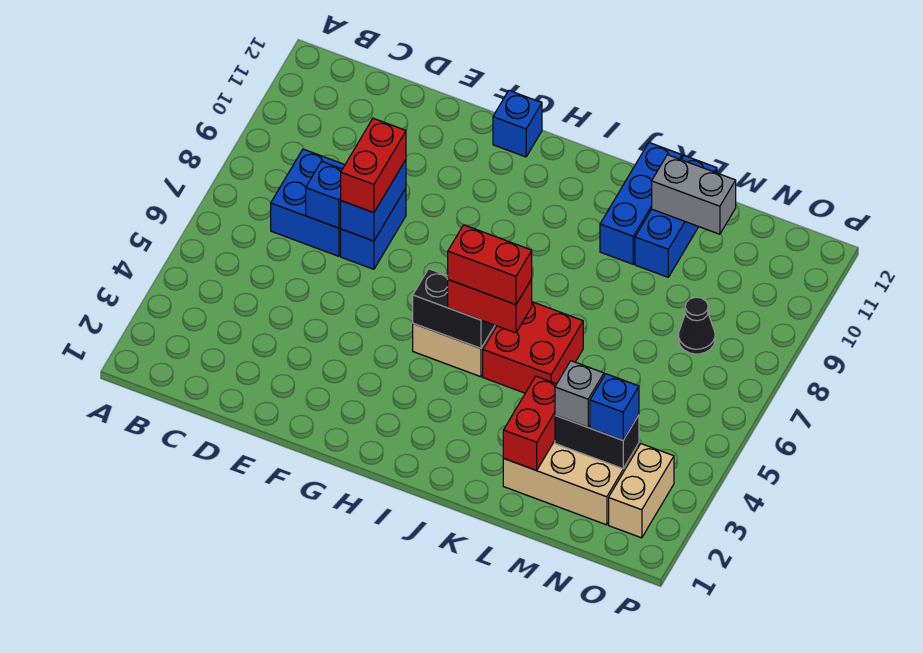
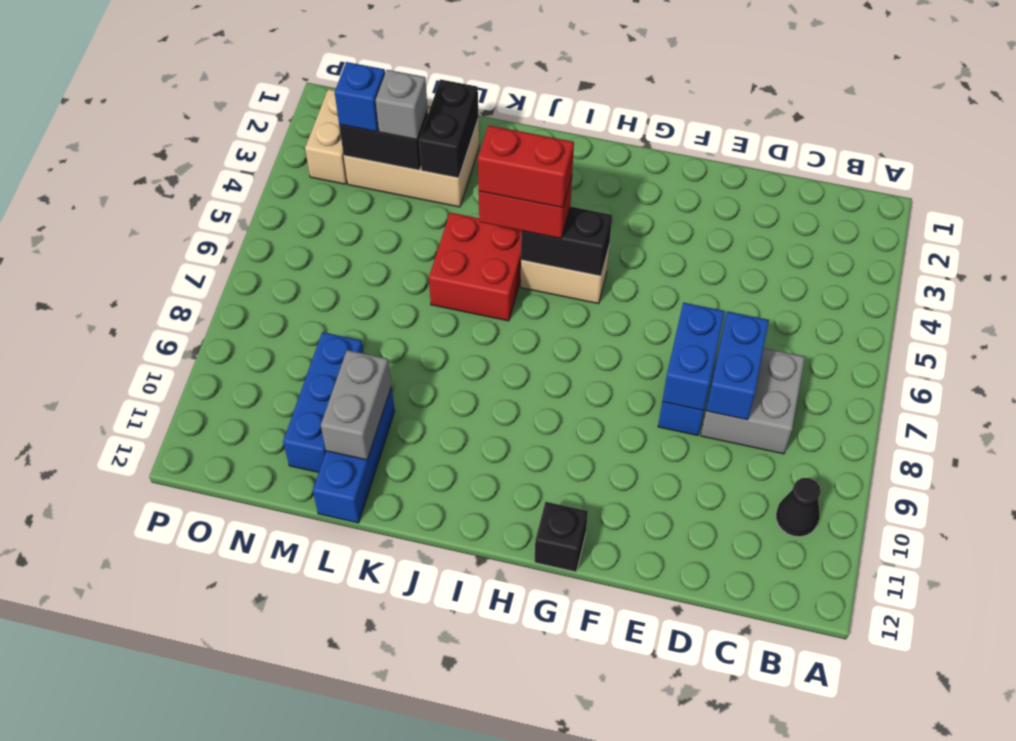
blue brick C7:D8 level 1 -> grey brick C7:D8 level 1
blue brick D7 level 2 -> blue brick D7:D8 level 2
red brick E7:E8 level 3 -> none
blue brick G12 level 1 -> black brick G12 level 1
blue brick K10:K12 level 1 -> blue brick M9:M11 level 1
red brick L2:L3 level 2 -> black brick L2:L3 level 2
grey brick L11:M11 level 2 -> grey brick L10:L11 level 2
black cone N8 level 1 -> black cone B10 level 1

